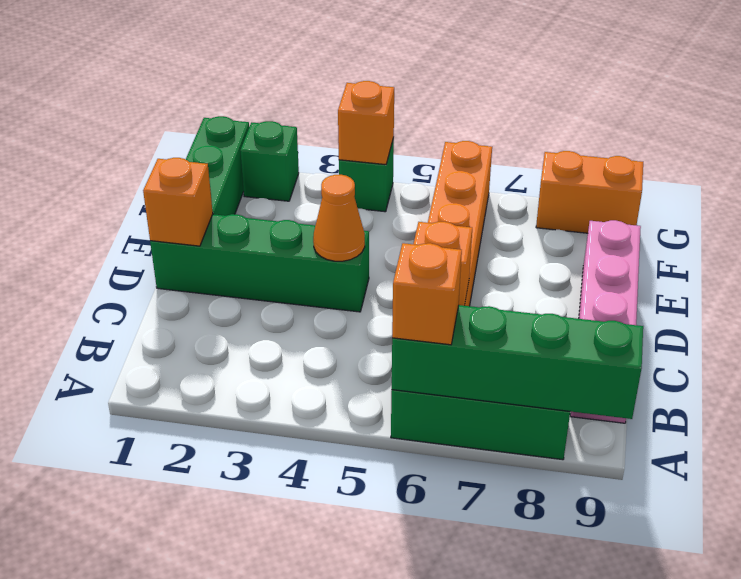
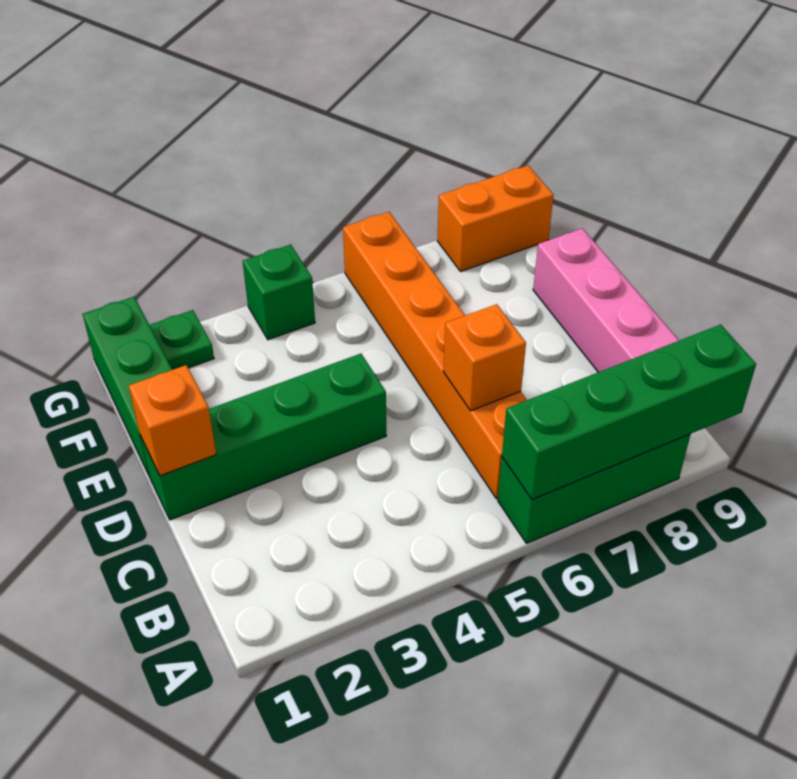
orange brick A6 level 3 -> none
orange cone D4 level 2 -> none
green brick G2 level 1 -> green plate G2 level 1
orange brick G4 level 2 -> none

